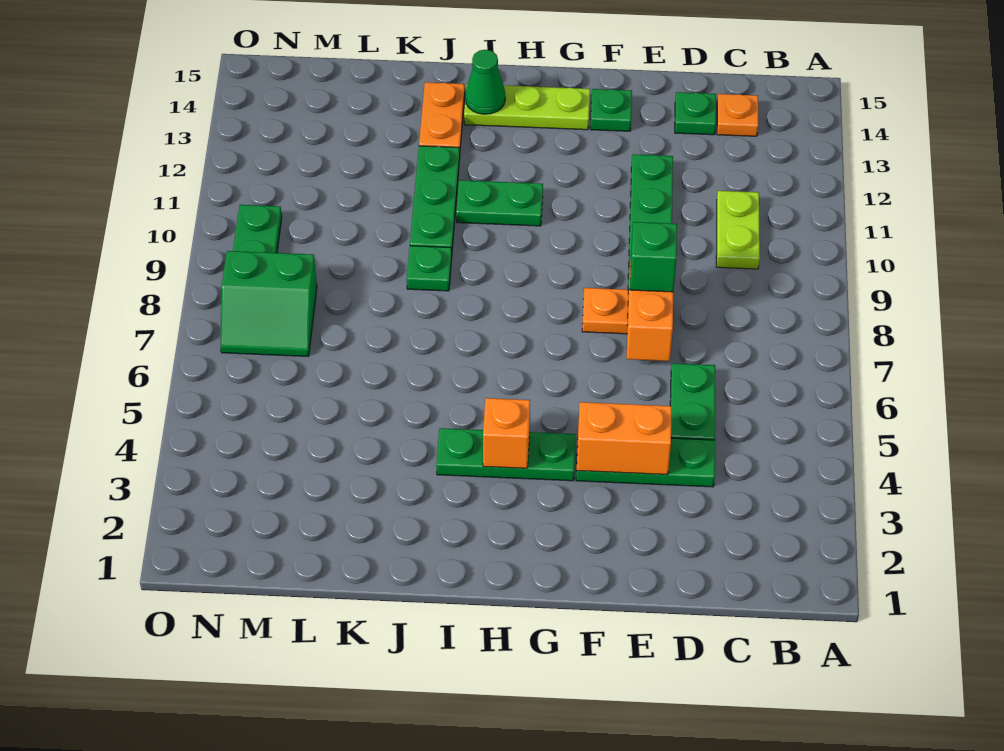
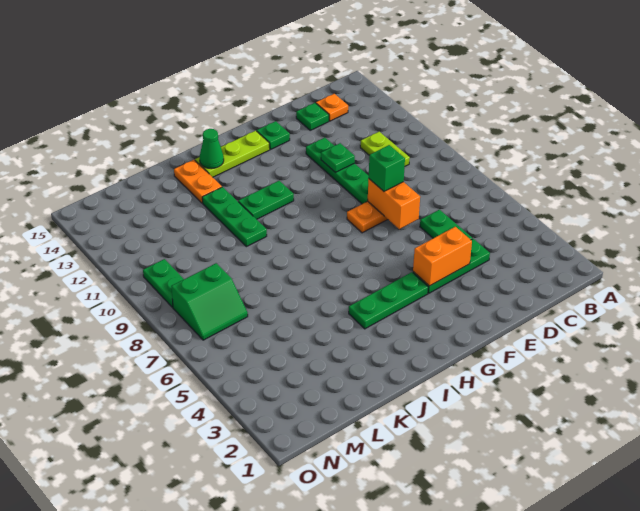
orange brick H4 level 2 -> none
green plate J9 level 1 -> green plate E11 level 2

